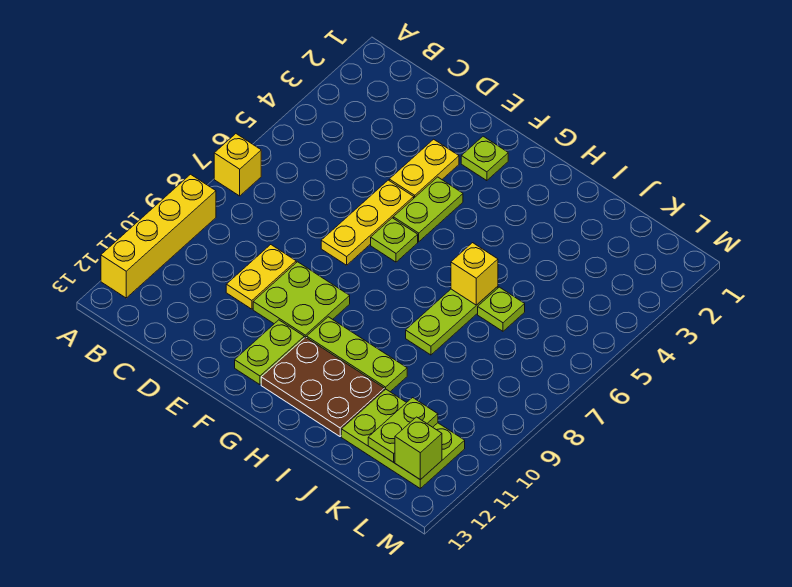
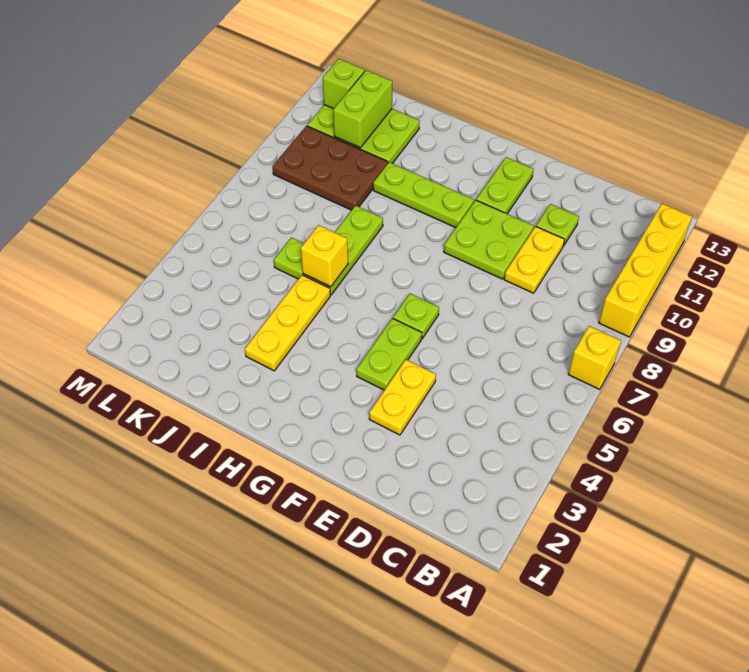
yellow plate E5:E7 level 1 -> yellow plate I3:I5 level 1
lime plate F2 level 1 -> lime plate D11 level 1
brown plate G11:I12 level 1 -> brown plate J9:L10 level 1
lime plate K11:K12 level 2 -> lime brick K11:K12 level 2

